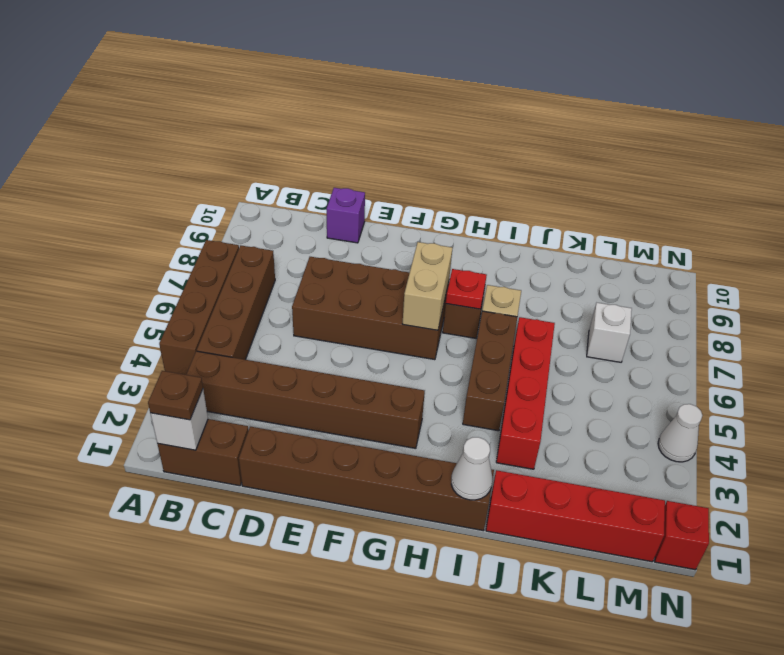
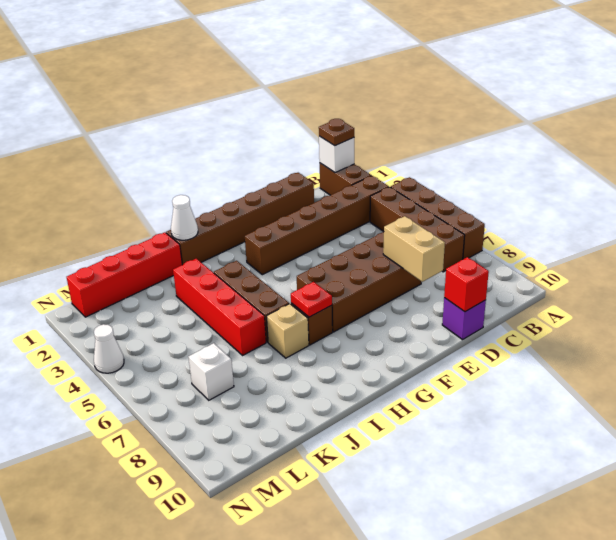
brown brick B1:C1 level 1 -> brown brick B1:B2 level 1
tan brick G6:G7 level 2 -> tan brick D7:D8 level 2
red brick N1 level 1 -> red brick D10 level 2

